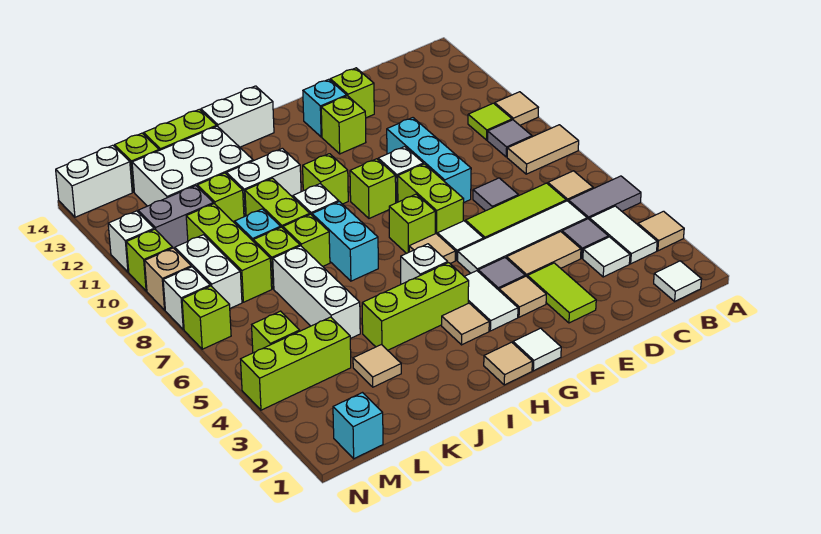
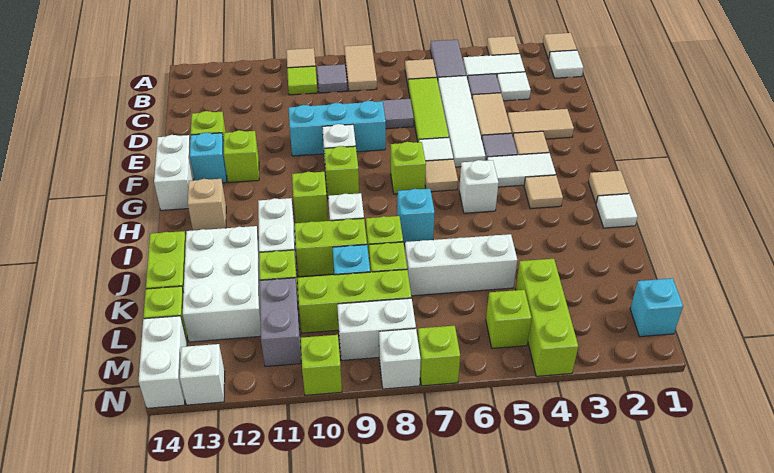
lime tile E2:E3 level 1 -> tan tile E2:E3 level 1
lime brick F7:F8 level 1 -> none
white tile G1 level 1 -> white tile I1 level 1
lime brick H4:J4 level 1 -> none
white brick H14:I14 level 1 -> white brick F14:G14 level 1
cyan brick I7:I8 level 1 -> cyan brick I7 level 1
tan tile K3 level 1 -> tan tile A1 level 1
tan brick N9 level 1 -> tan brick H13 level 1
white brick N11 level 1 -> white brick N13 level 1

